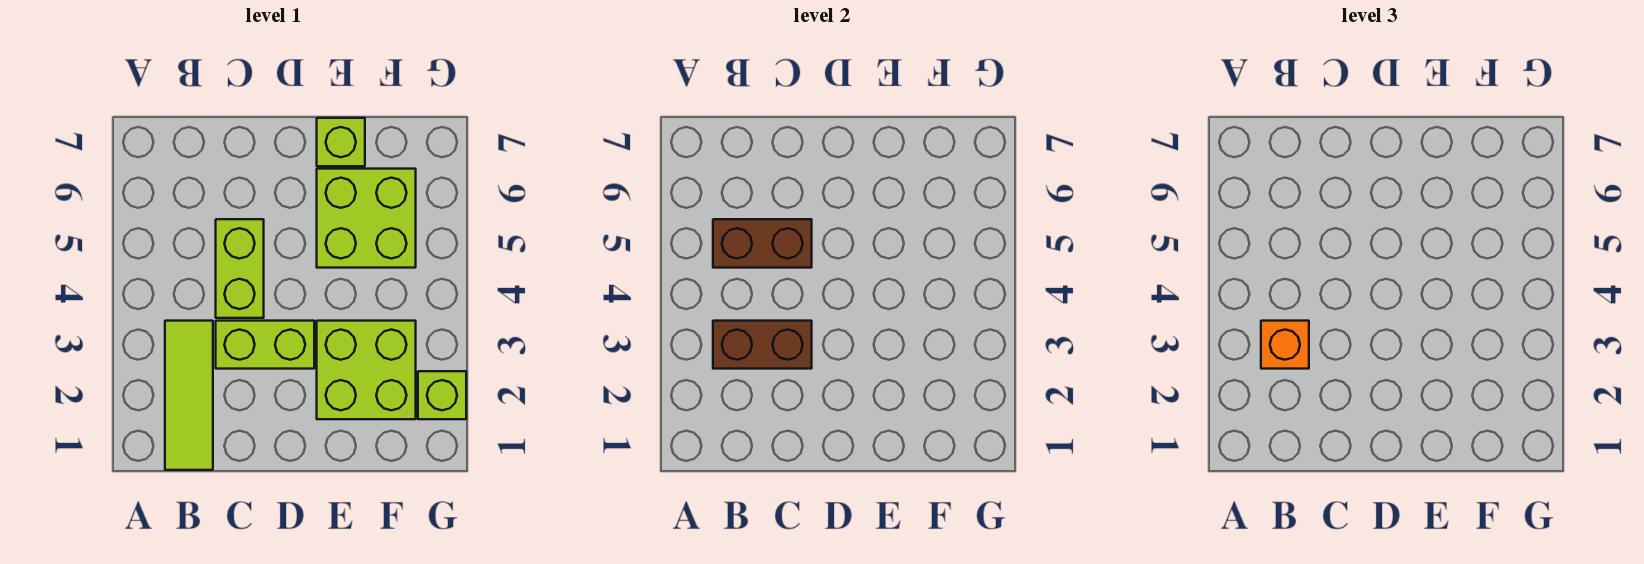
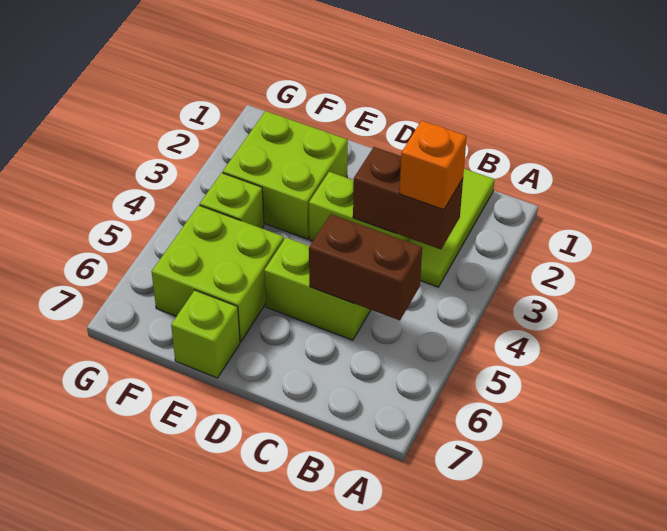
lime brick C4:C5 level 1 -> lime brick C5:D5 level 1
lime brick G2 level 1 -> lime brick F4 level 1

